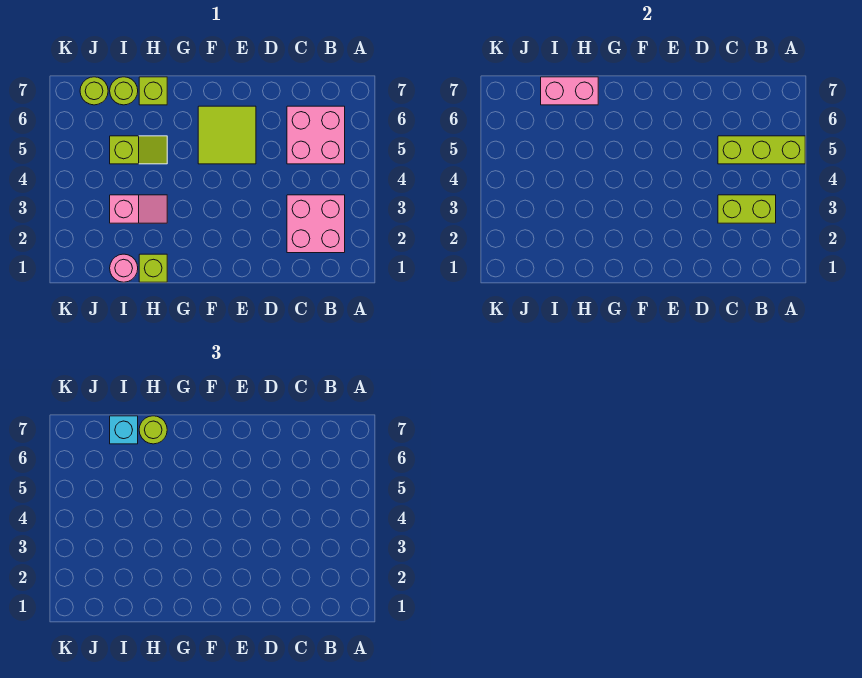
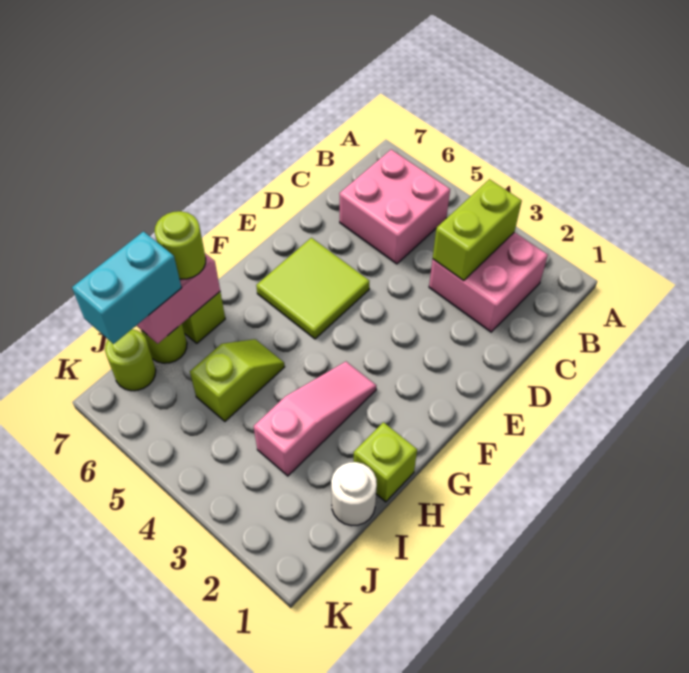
lime brick A5:C5 level 2 -> none
pink slope H3:I3 level 1 top I -> pink slope G3:I3 level 1 top I
pink round brick I1 level 1 -> white round brick I1 level 1
cyan brick I7 level 3 -> cyan brick I7:J7 level 3

